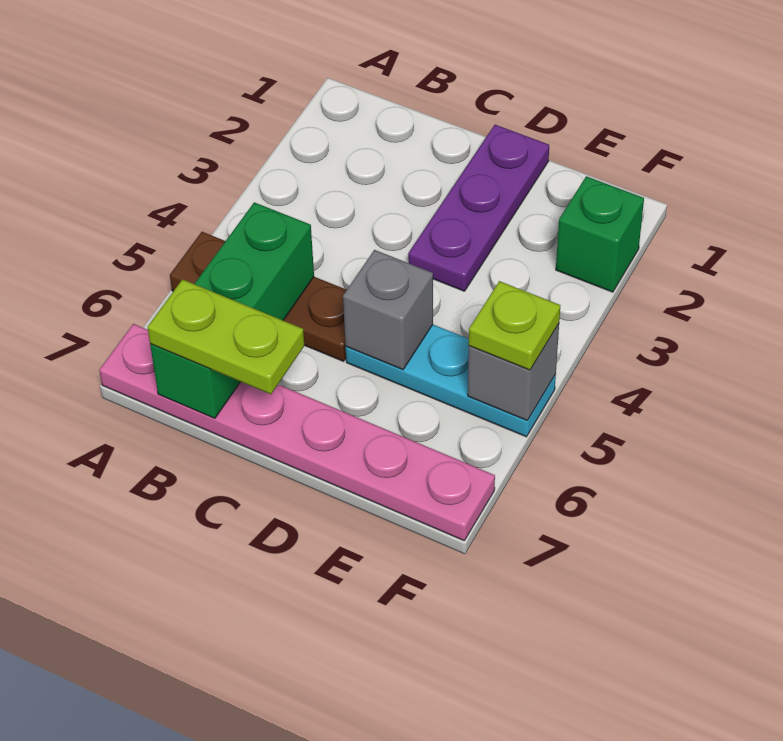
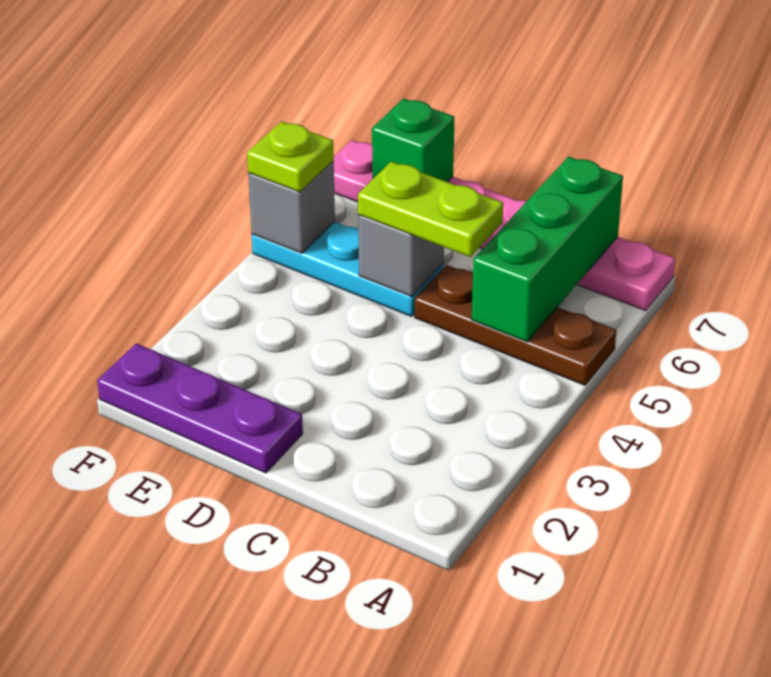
lime plate B7:C7 level 3 -> lime plate C5:D5 level 3
purple plate D1:D3 level 1 -> purple plate D1:F1 level 1
green brick F2 level 1 -> green brick E7 level 2

